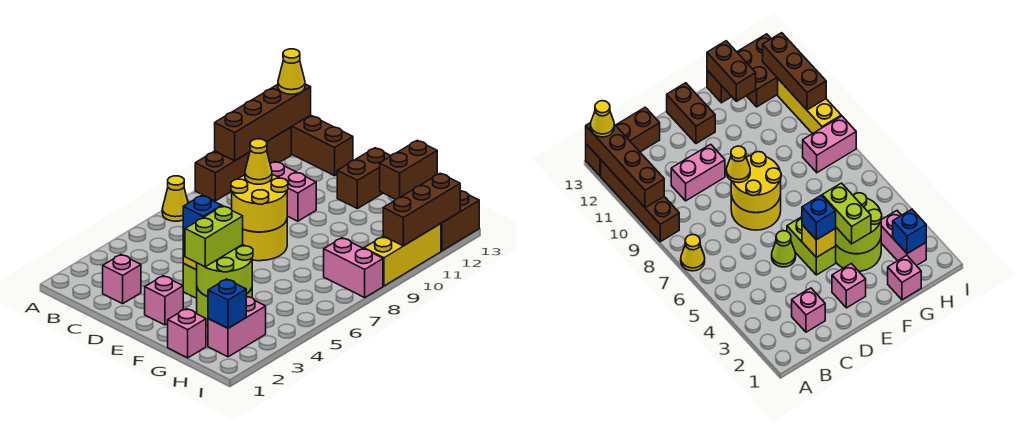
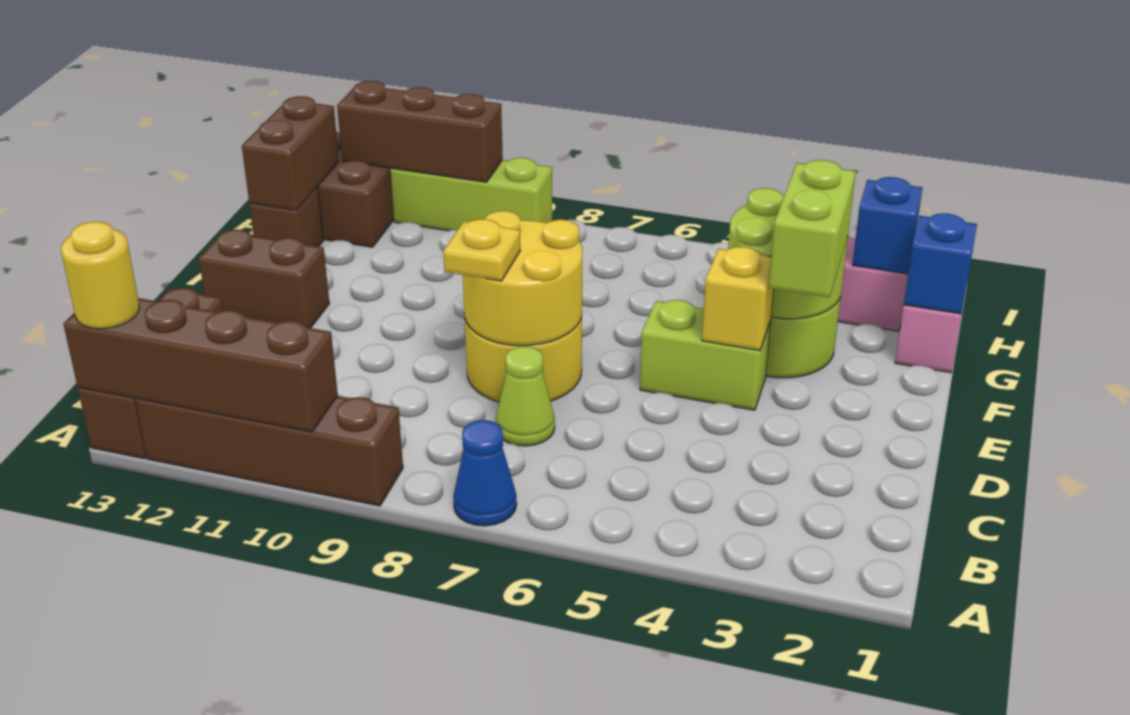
yellow cone A7 level 1 -> blue cone A7 level 1
yellow cone A13 level 3 -> yellow round brick A13 level 3
pink brick C2 level 1 -> none
pink brick C10:D10 level 1 -> none
lime cone D5 level 1 -> lime cone C7 level 1
yellow cone D8 level 3 -> yellow plate D8 level 3
pink brick E2 level 1 -> none
blue brick E4 level 3 -> blue brick G1 level 2
lime brick F3:F4 level 3 -> lime brick E3:F3 level 3
brown brick G12:G13 level 2 -> brown brick G13:H13 level 2
pink brick H8:I8 level 1 -> none
yellow brick I9:I11 level 1 -> lime brick I9:I11 level 1

